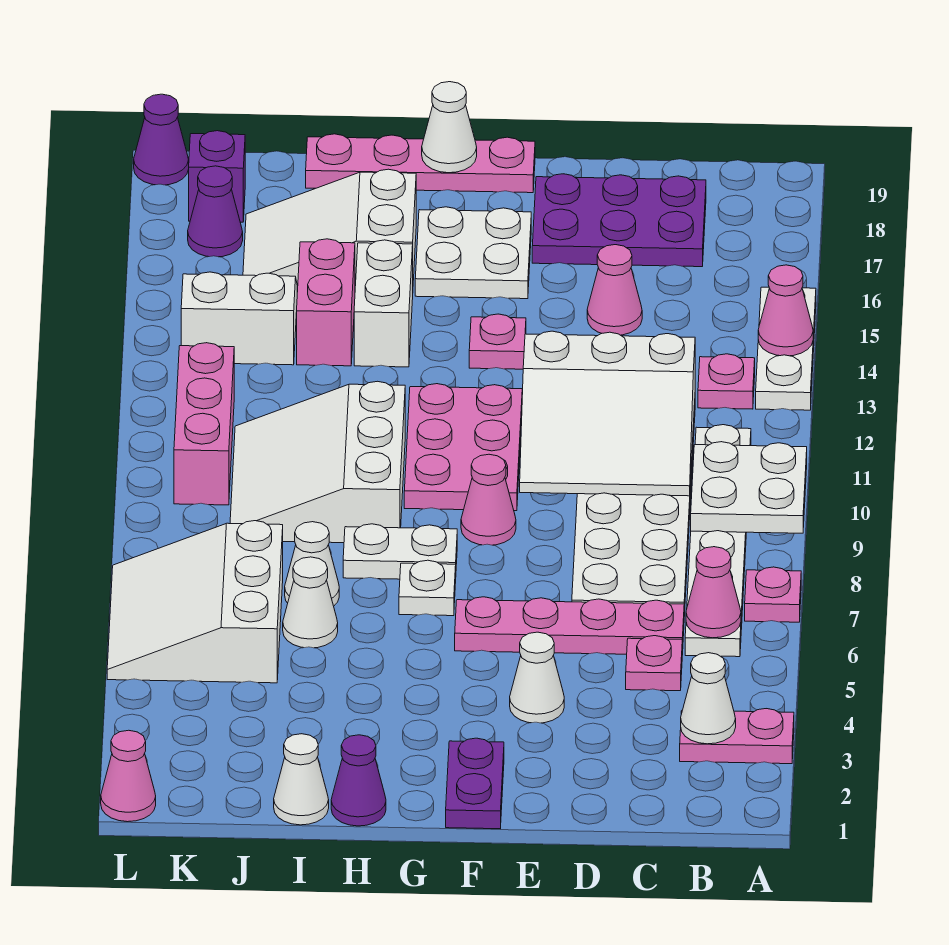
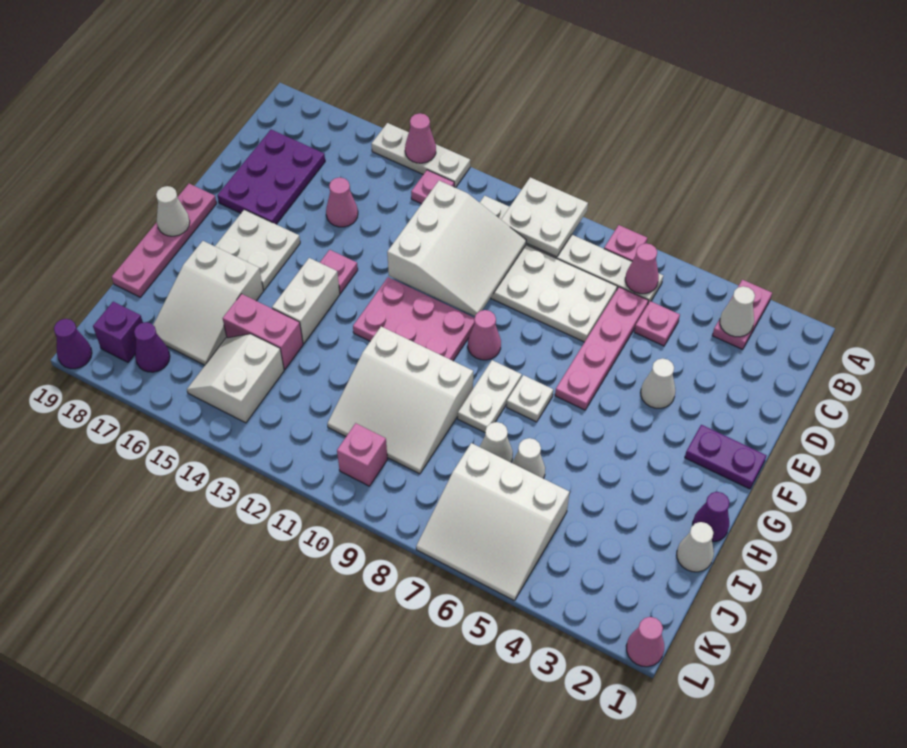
white brick H14:H15 level 1 -> white brick G14:H14 level 1
pink brick K10:K12 level 1 -> pink brick K10 level 1

